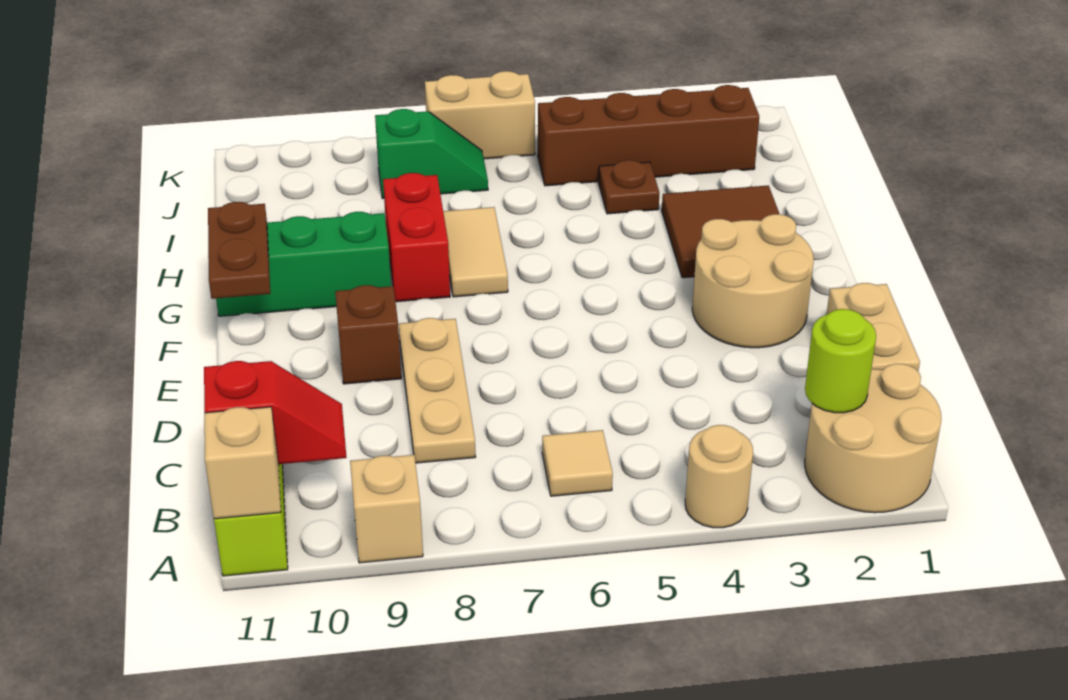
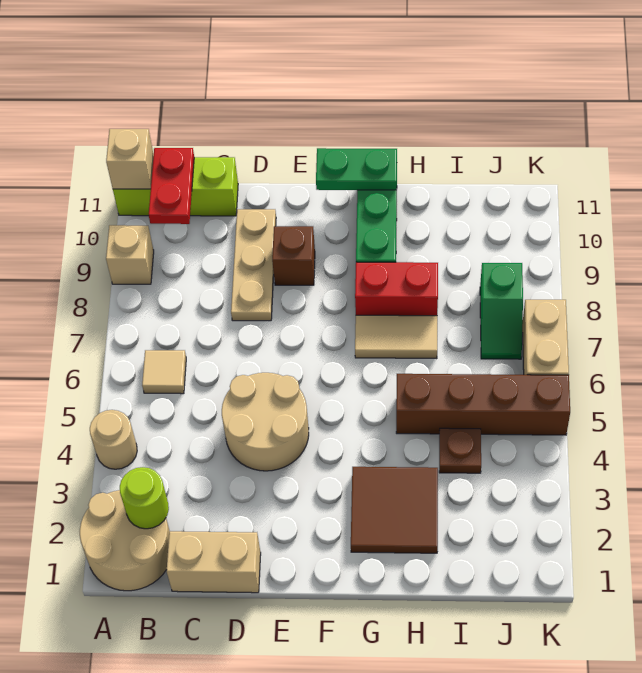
red slope B10:B11 level 2 top 11 -> red plate B10:B11 level 2
tan plate C8:E8 level 1 -> tan plate D8:D10 level 1
tan round brick E2:F3 level 1 -> tan round brick D4:E5 level 1
brown plate F11:G11 level 2 -> green plate F11:G11 level 2
brown brick J2:J5 level 1 -> brown brick H5:K5 level 1

